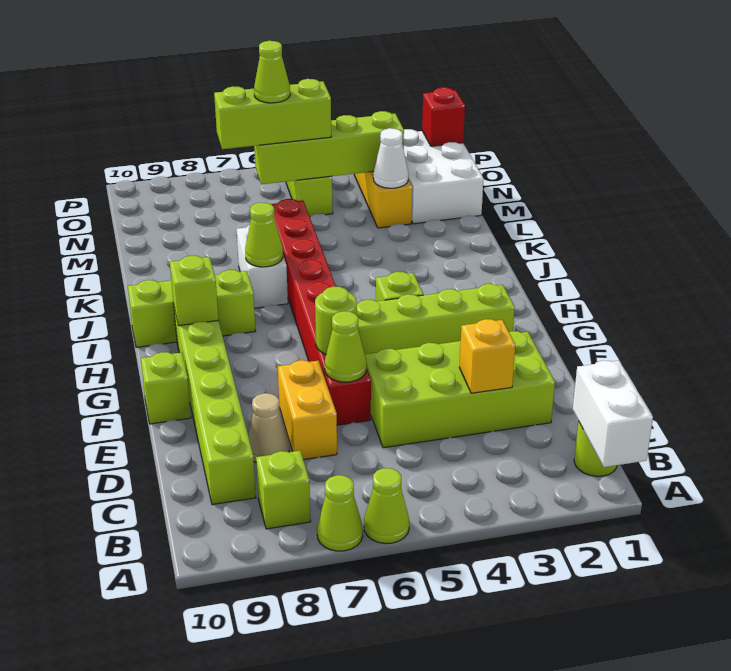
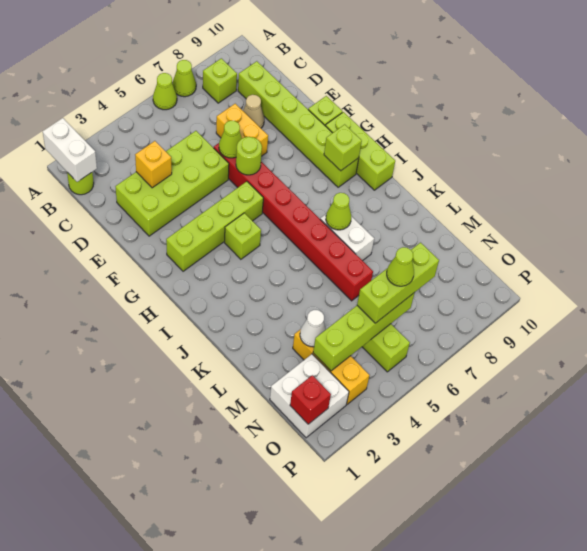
lime brick I8:I10 level 1 -> lime brick G10:I10 level 1
white brick M1:O2 level 1 -> white brick N1:O2 level 1

